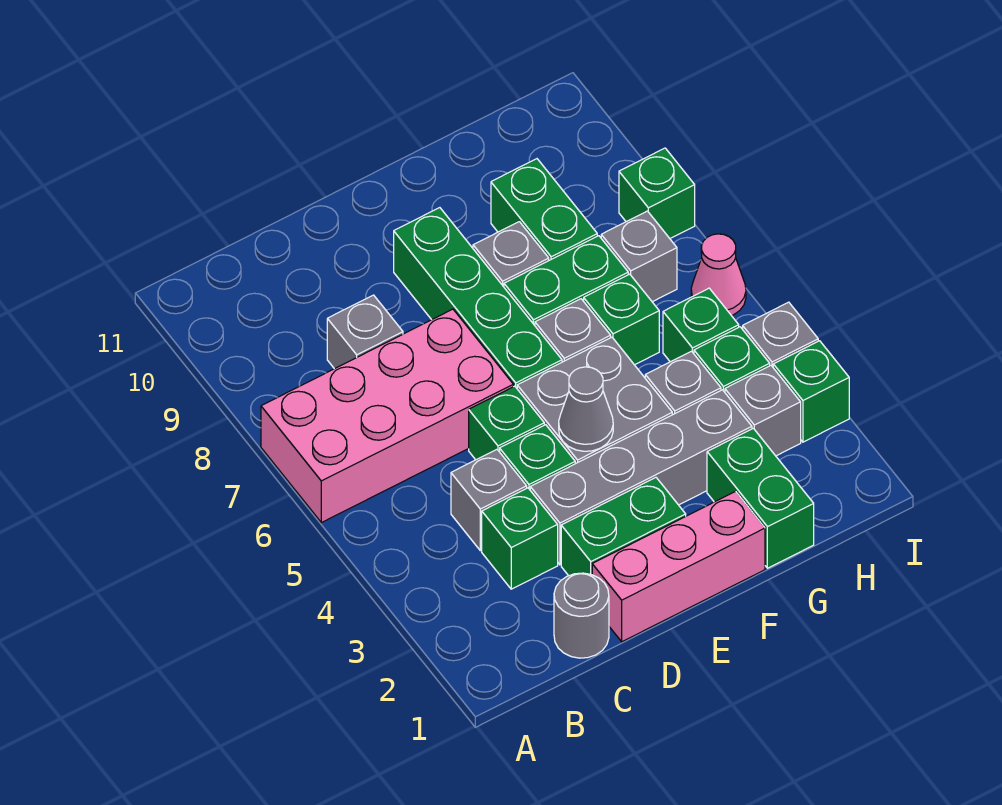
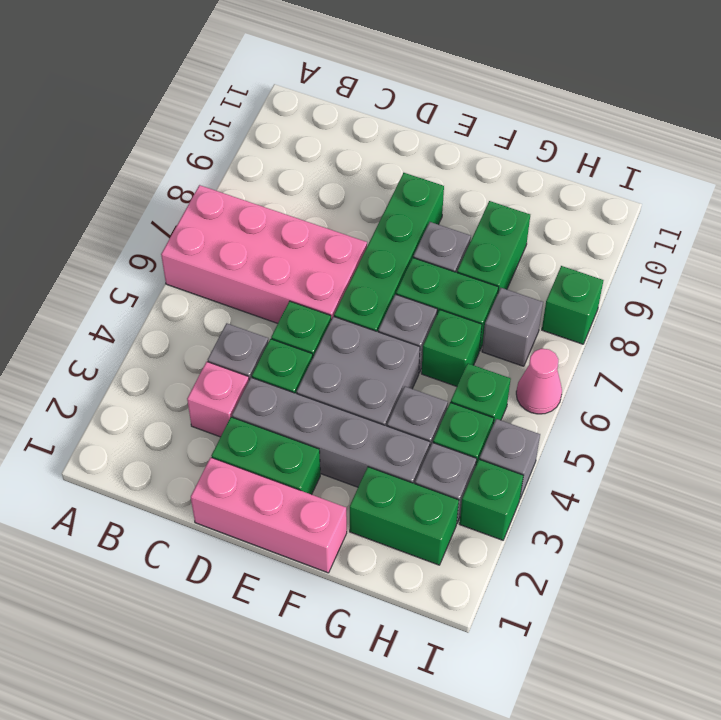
grey round brick C1 level 1 -> none
green brick C3 level 1 -> pink brick C3 level 1
grey brick C8 level 1 -> none
grey cone E4 level 2 -> none
green brick G1:G2 level 1 -> green brick G2:H2 level 1

